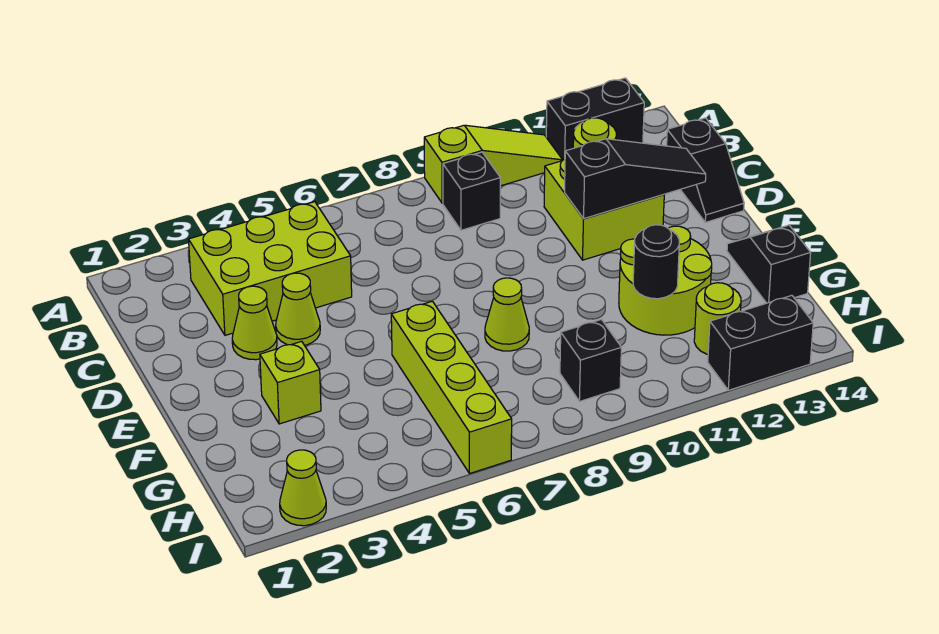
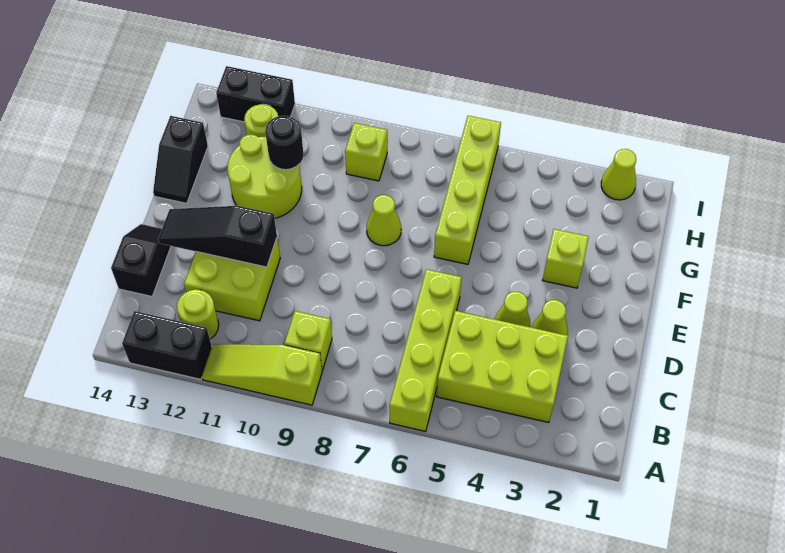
none -> lime brick A6:D6 level 1
black brick B9 level 1 -> lime brick B9 level 1
black brick H9 level 1 -> lime brick H9 level 1

